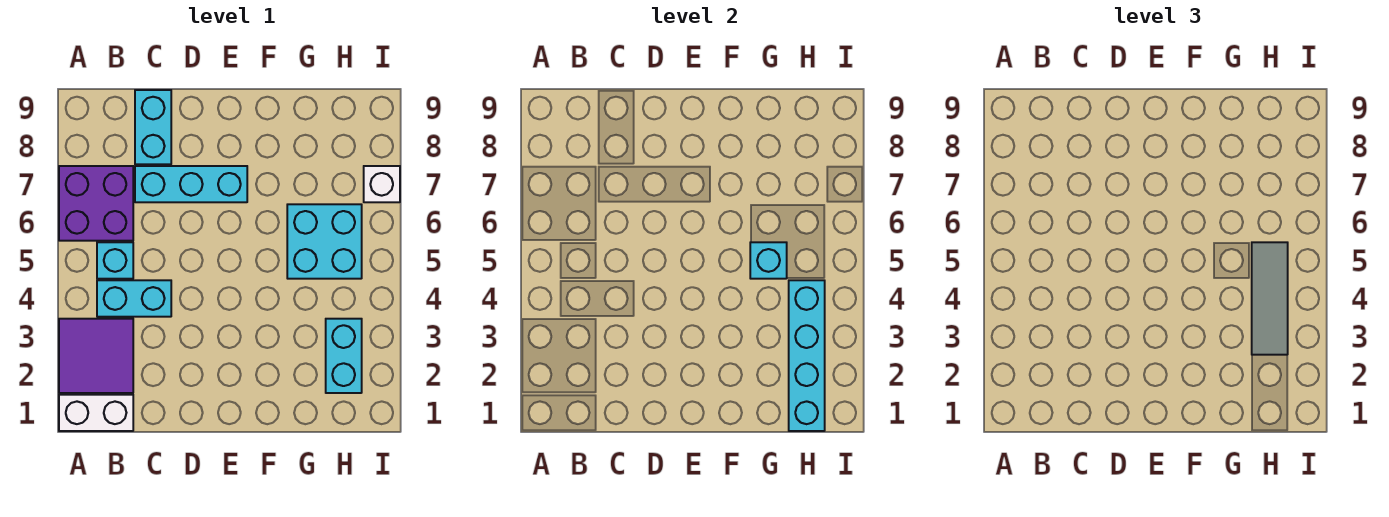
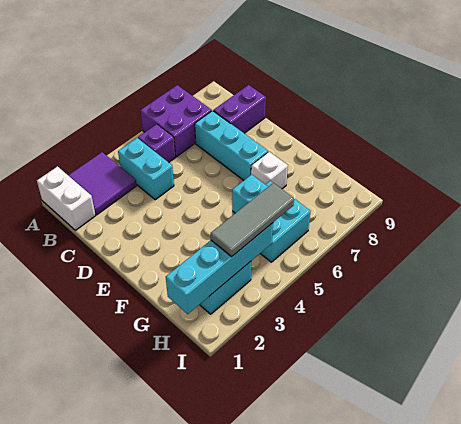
cyan brick B5 level 1 -> purple brick B5 level 1
cyan brick C8:C9 level 1 -> purple brick C8:C9 level 1
white brick I7 level 1 -> white brick F7 level 1

